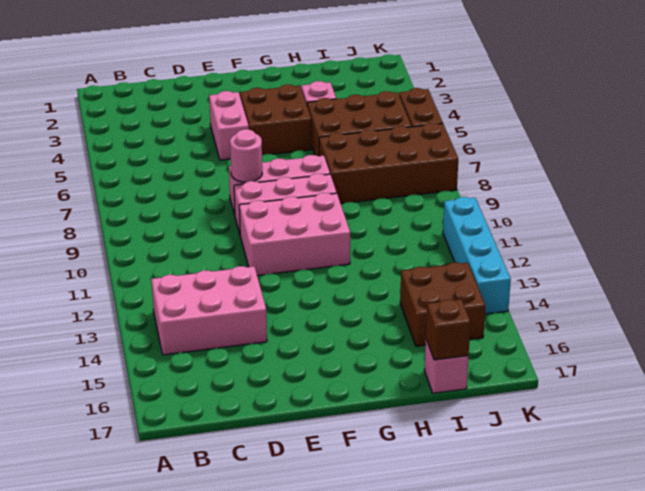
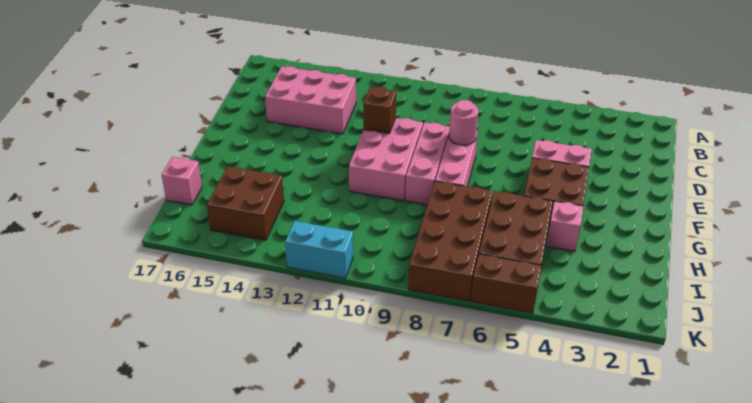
pink brick B13:D14 level 1 -> pink brick C13:D15 level 1
brown brick I17 level 2 -> brown brick E11 level 2
cyan brick K11:K14 level 1 -> cyan brick K11:K12 level 1

